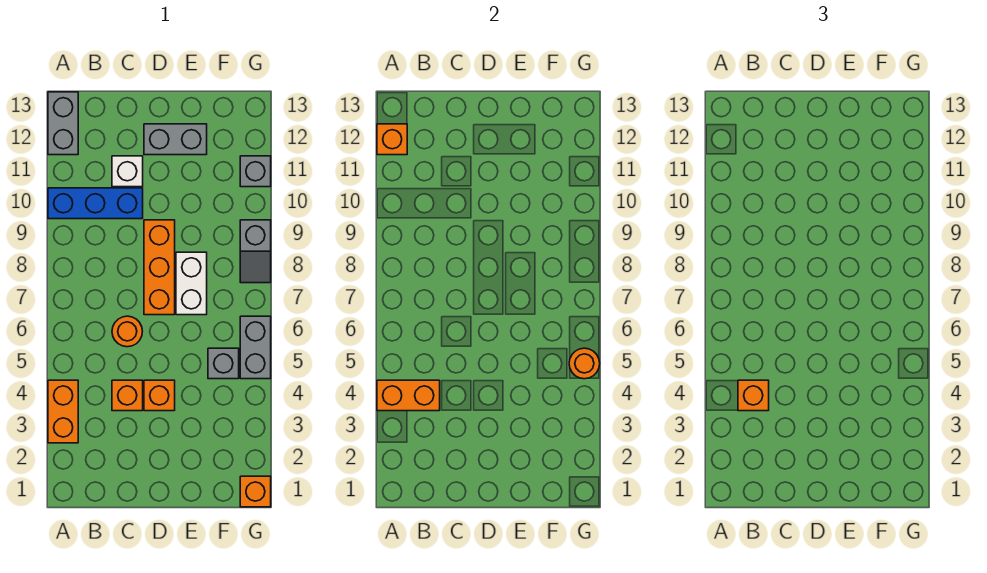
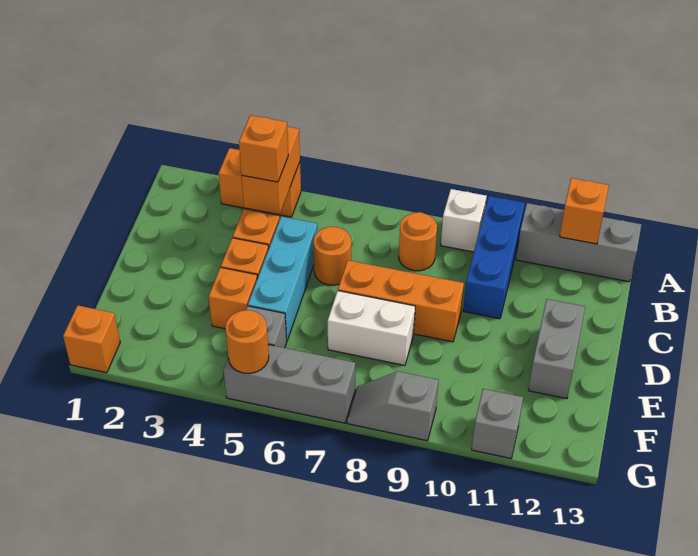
grey brick A12:A13 level 1 -> grey brick A11:A13 level 1
none -> orange round brick B8 level 1
none -> cyan brick C5:E5 level 1
white brick C11 level 1 -> white brick A9 level 1
none -> orange brick E4 level 1
grey brick G5:G6 level 1 -> grey brick G5:G7 level 1

